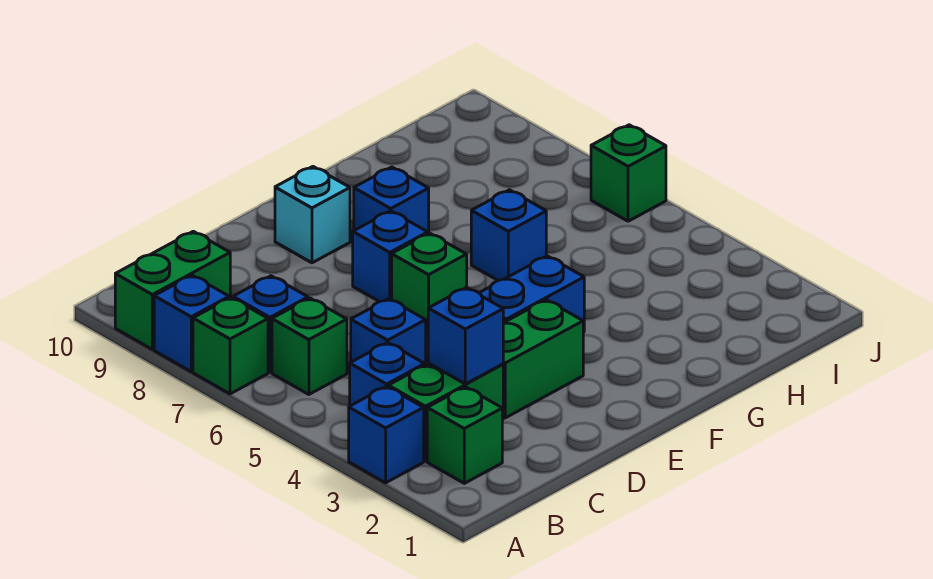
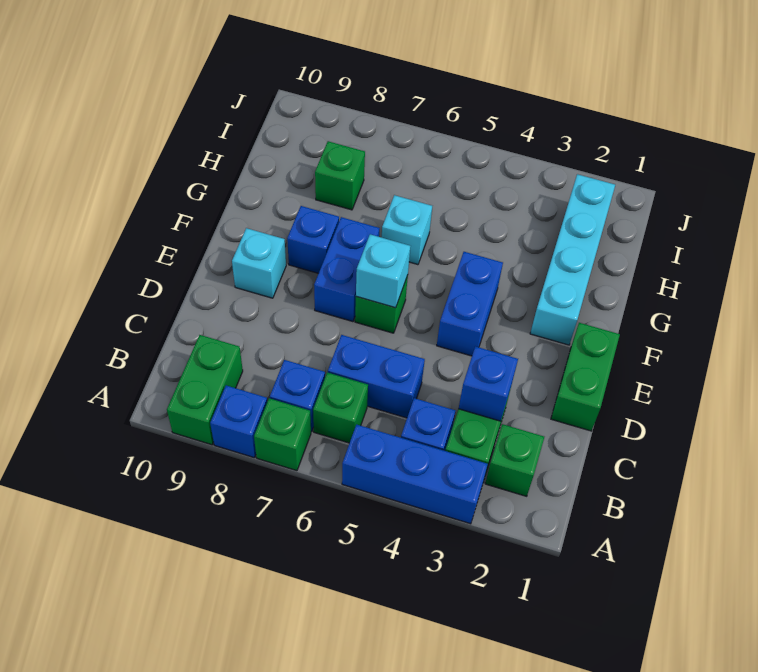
blue brick A3 level 1 -> blue brick A3:A5 level 1
blue brick C5 level 1 -> blue brick C5:C6 level 1
green brick D3:E3 level 1 -> green brick D1:E1 level 1
none -> cyan brick E6 level 2
blue brick E7 level 1 -> blue brick E7:F7 level 1
none -> cyan brick F2:I2 level 1
blue brick G6 level 1 -> cyan brick G6 level 1
green brick J6 level 1 -> green brick H8 level 1

